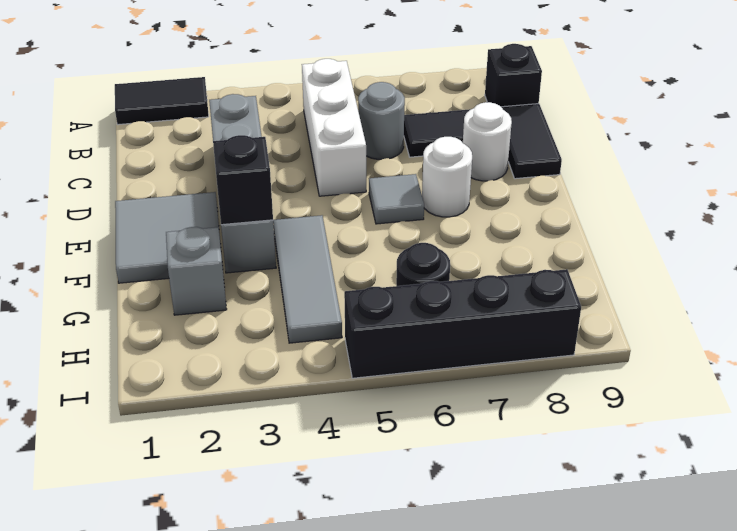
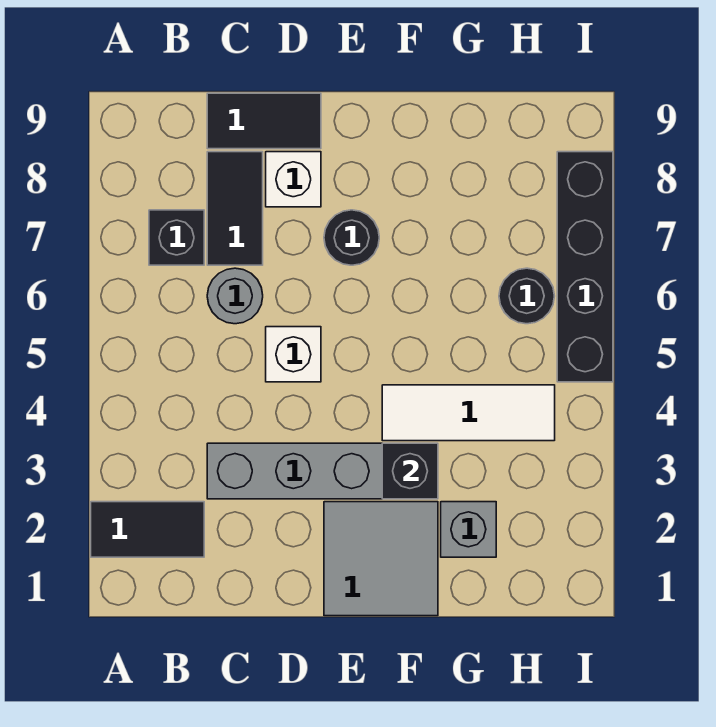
black tile A1:A2 level 1 -> black tile A2:B2 level 1
white brick B5:D5 level 1 -> white brick D5 level 1
black brick B9 level 1 -> black brick B7 level 1
white round brick D8 level 1 -> white brick D8 level 1
grey tile E6 level 1 -> none
white round brick E7 level 1 -> black round brick E7 level 1
grey tile F4:H4 level 1 -> white tile F4:H4 level 1

